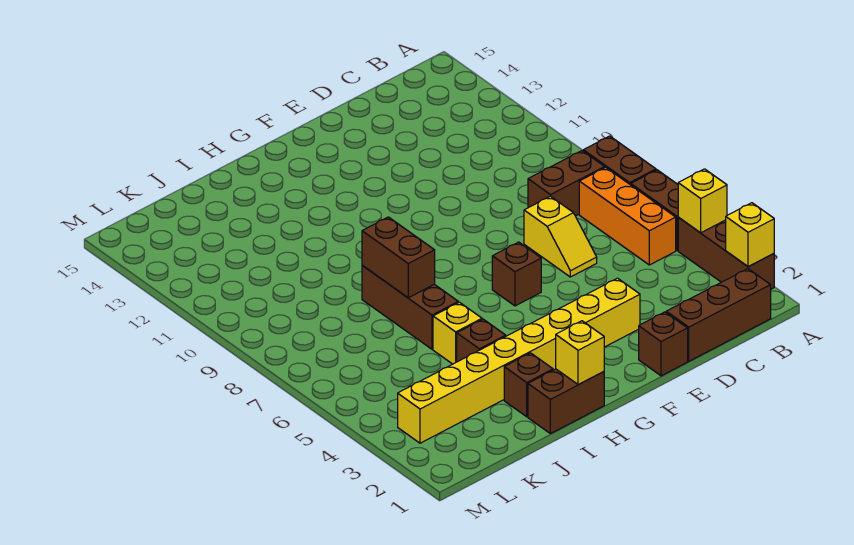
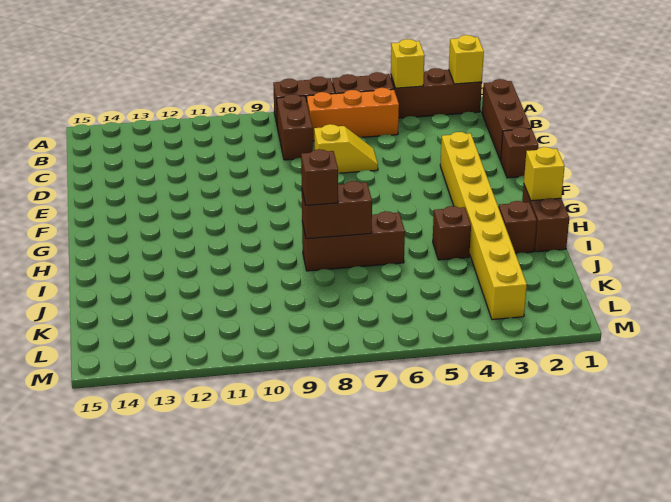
brown brick F6 level 1 -> brown brick I8 level 3
yellow brick I5 level 1 -> none

